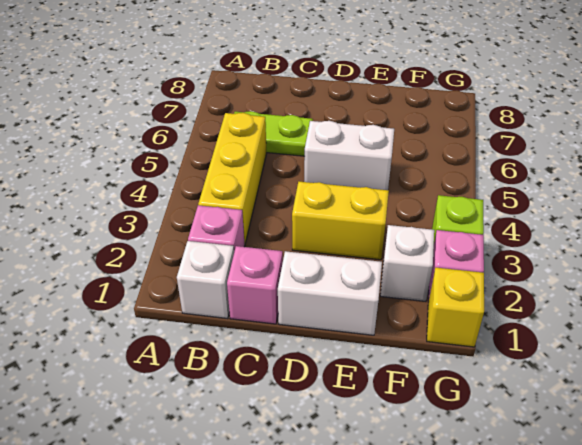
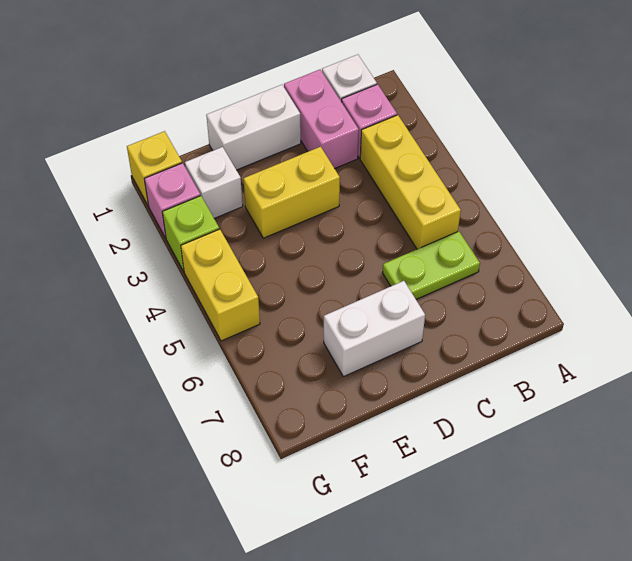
pink brick C1 level 1 -> pink brick C1:C2 level 1
white brick D5:E5 level 1 -> white brick D7:E7 level 1
none -> yellow brick G4:G5 level 1

